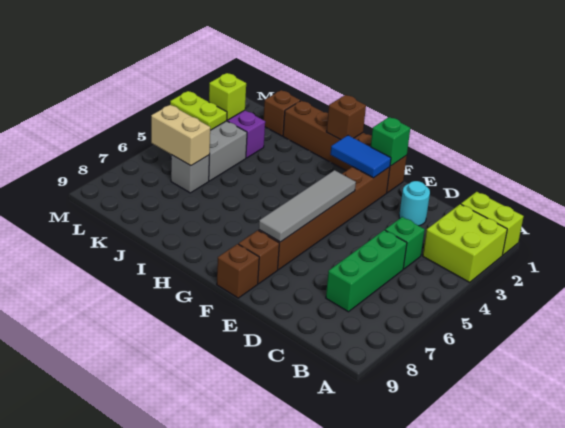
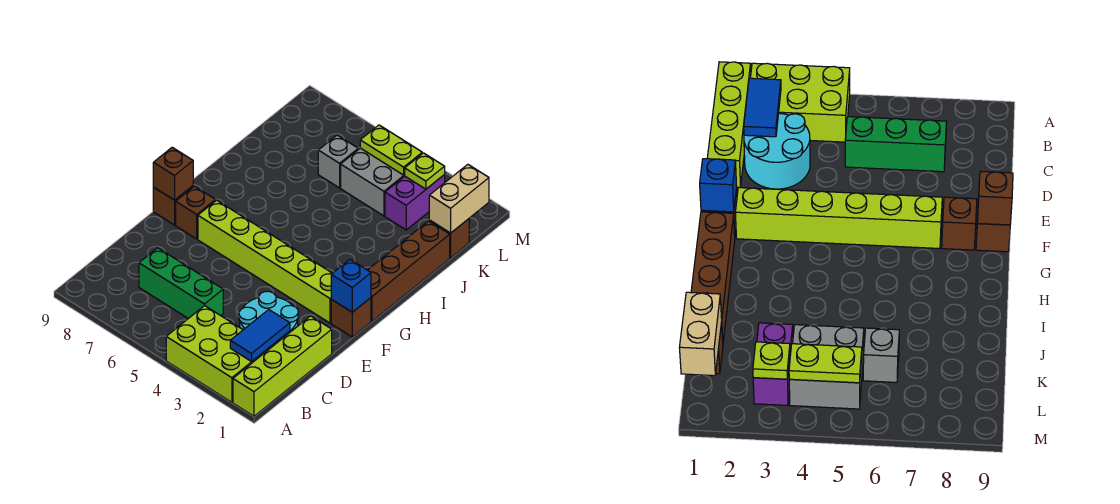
lime brick A1:B1 level 1 -> lime brick A1:D1 level 1
lime brick A2:B3 level 1 -> lime brick A2:B4 level 1
green brick C4 level 1 -> none
cyan round brick D2 level 1 -> cyan round brick C2:D3 level 1
green brick F1 level 2 -> blue brick F1 level 2
brown brick F2:F7 level 1 -> lime brick F2:F7 level 1
blue tile F2:G2 level 2 -> blue tile B2:C2 level 2
grey tile F4:F7 level 2 -> none
brown brick H1 level 2 -> brown brick F9 level 2
tan brick K6:L6 level 2 -> tan brick K1:L1 level 2
lime brick L3 level 2 -> lime plate L3 level 2
lime plate L4:M4 level 2 -> lime plate L4:L5 level 2

